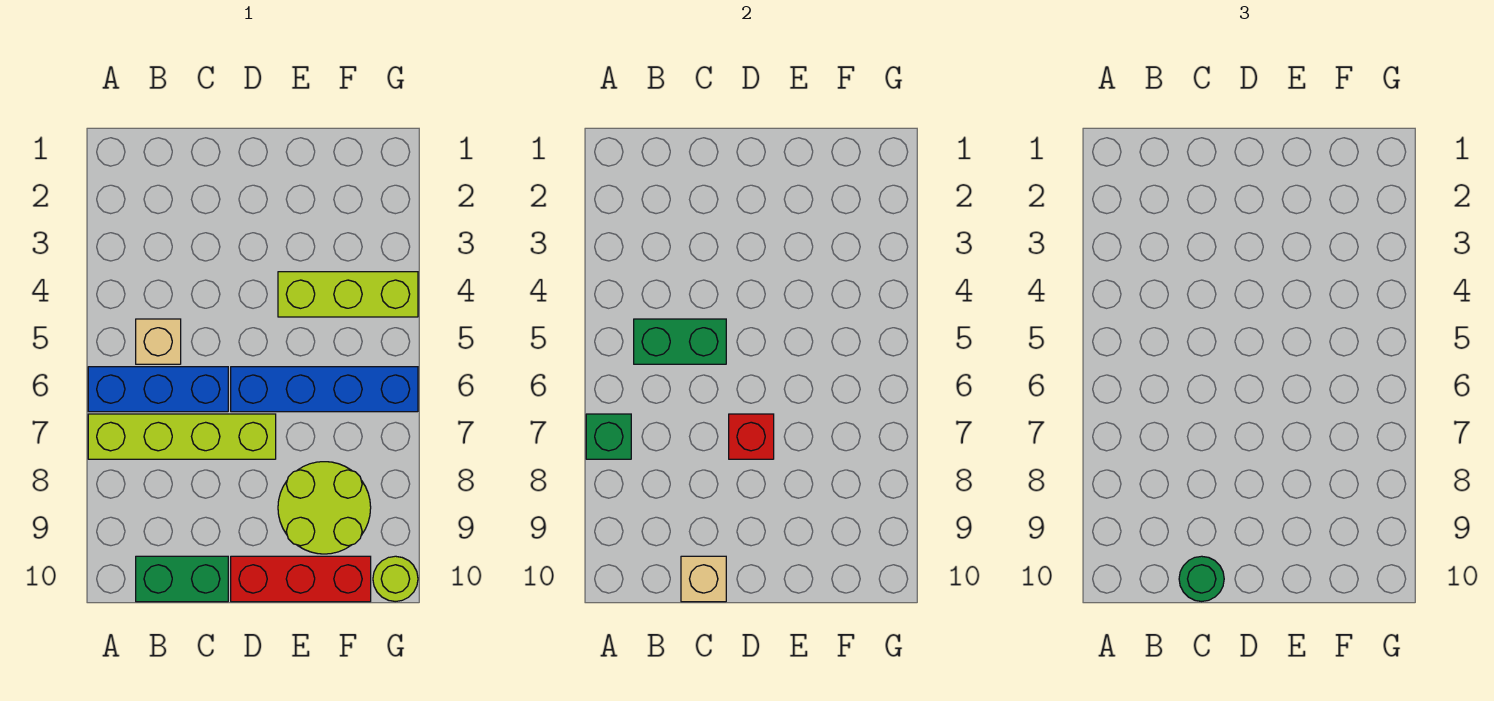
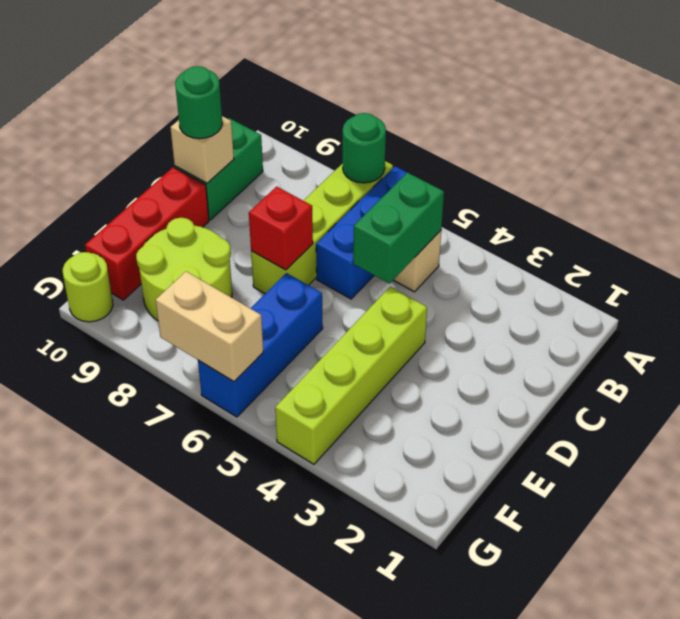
green brick A7 level 2 -> green round brick A7 level 2
blue brick D6:G6 level 1 -> blue brick E6:G6 level 1
lime brick E4:G4 level 1 -> lime brick D4:G4 level 1
none -> tan brick G6:G7 level 2

